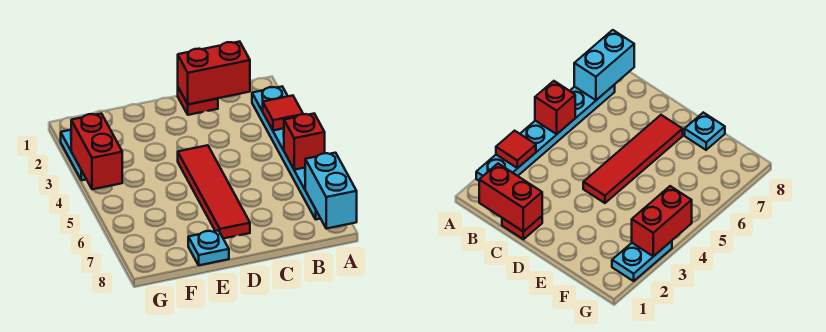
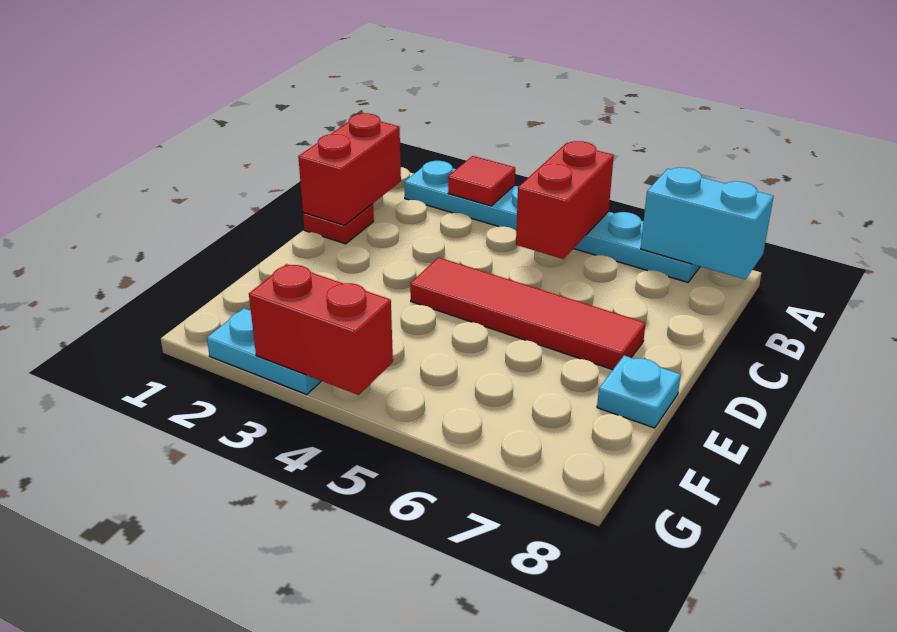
red brick A5 level 2 -> red brick A5:B5 level 2

